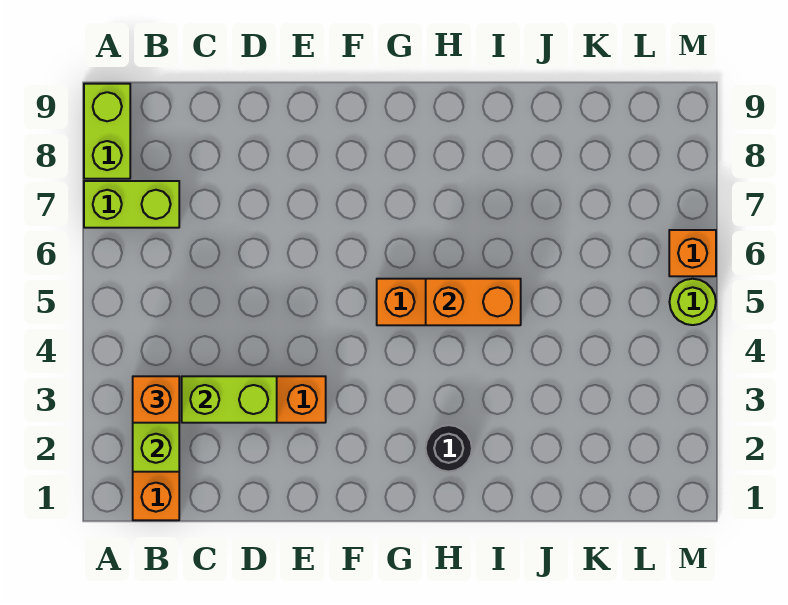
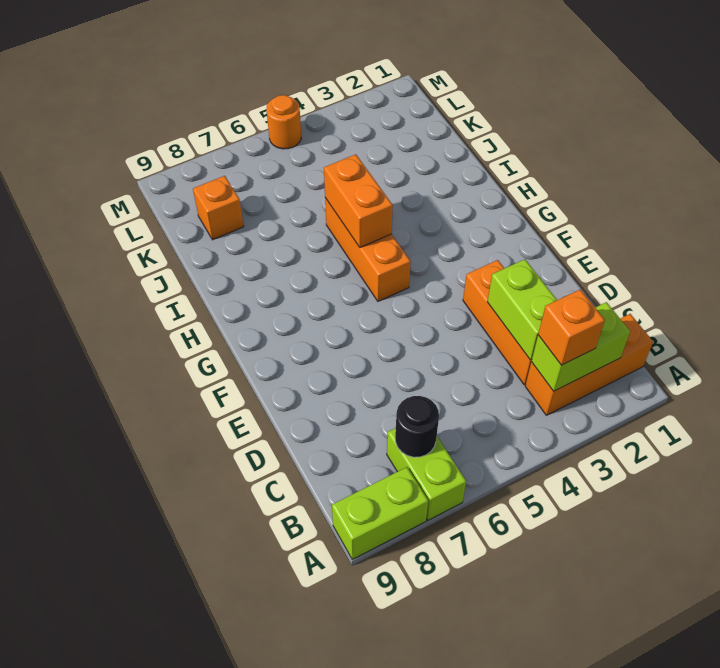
black round brick H2 level 1 -> black round brick B7 level 2
lime round brick M5 level 1 -> orange round brick M5 level 1
orange brick M6 level 1 -> orange brick K8 level 1

